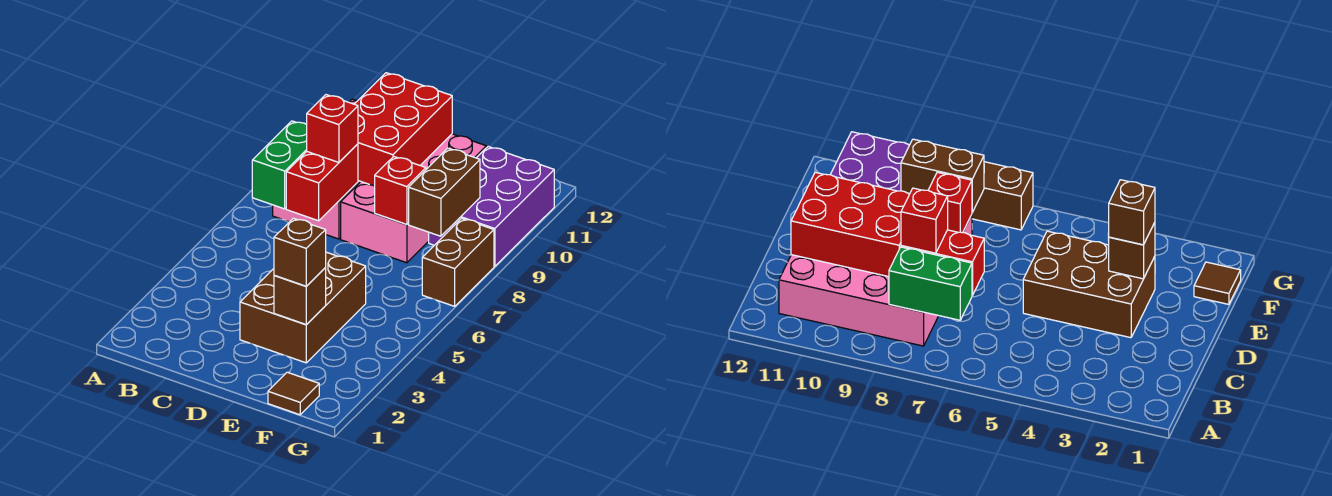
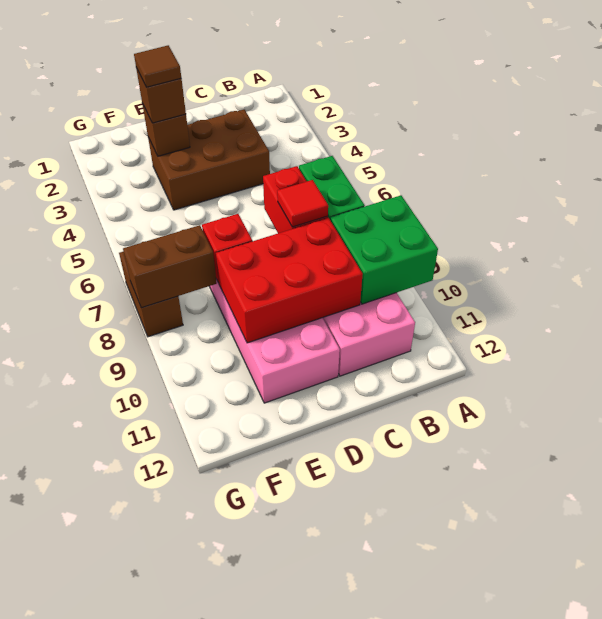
none -> green brick A9:B10 level 2
red brick C8 level 3 -> red tile C8 level 3
red brick C9:D11 level 2 -> red brick C9:E10 level 2
brown brick D3:E5 level 1 -> brown brick C3:E4 level 1
brown tile F1 level 1 -> brown tile E3 level 4
brown brick F8:F9 level 2 -> brown brick F8:G8 level 2
purple brick F9:G11 level 1 -> none

